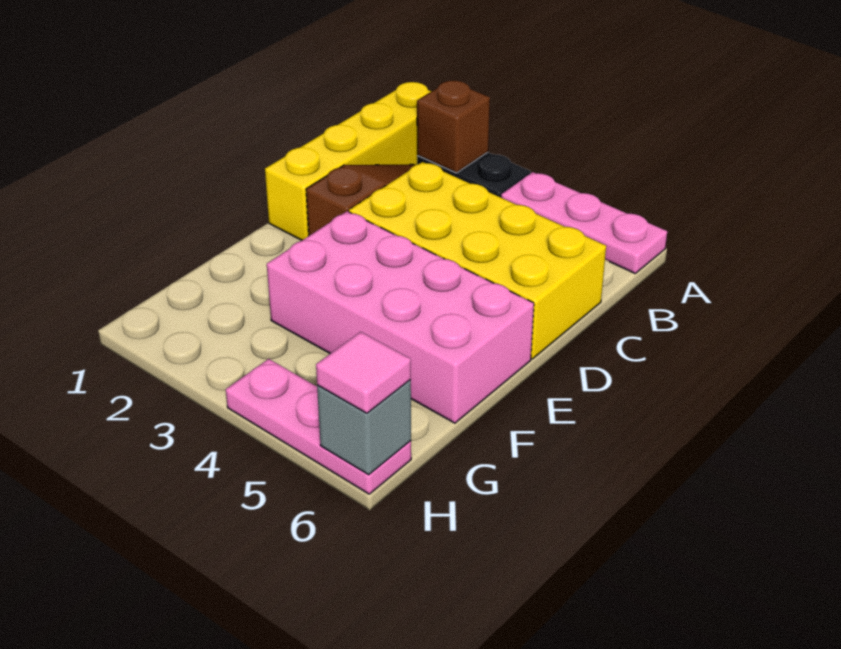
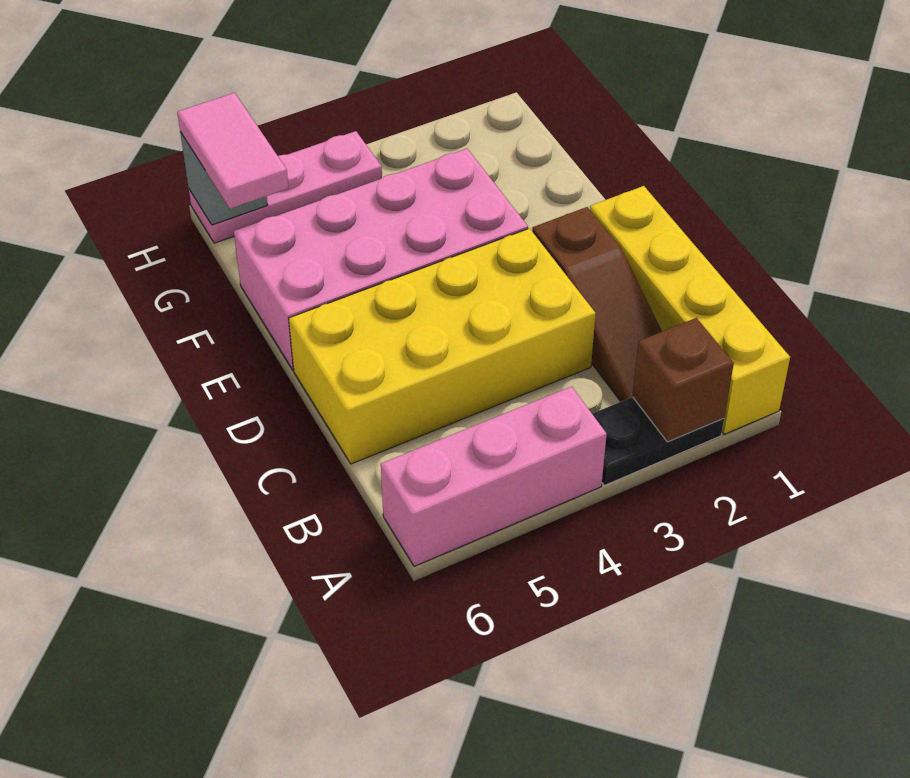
pink plate A4:A6 level 1 -> pink brick A4:A6 level 1
pink tile H6 level 3 -> pink tile G6:H6 level 3

